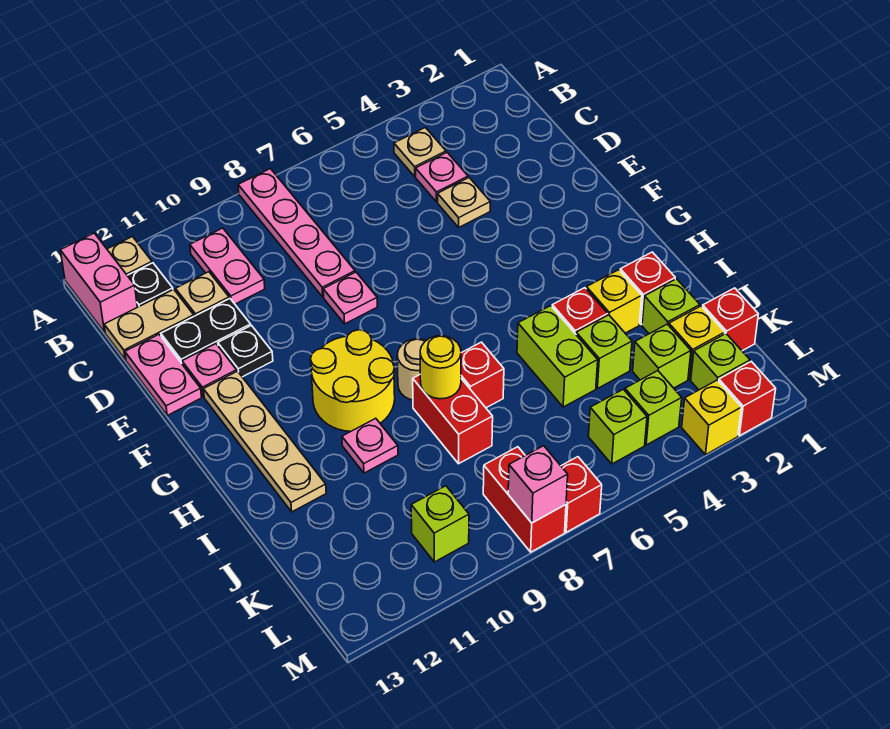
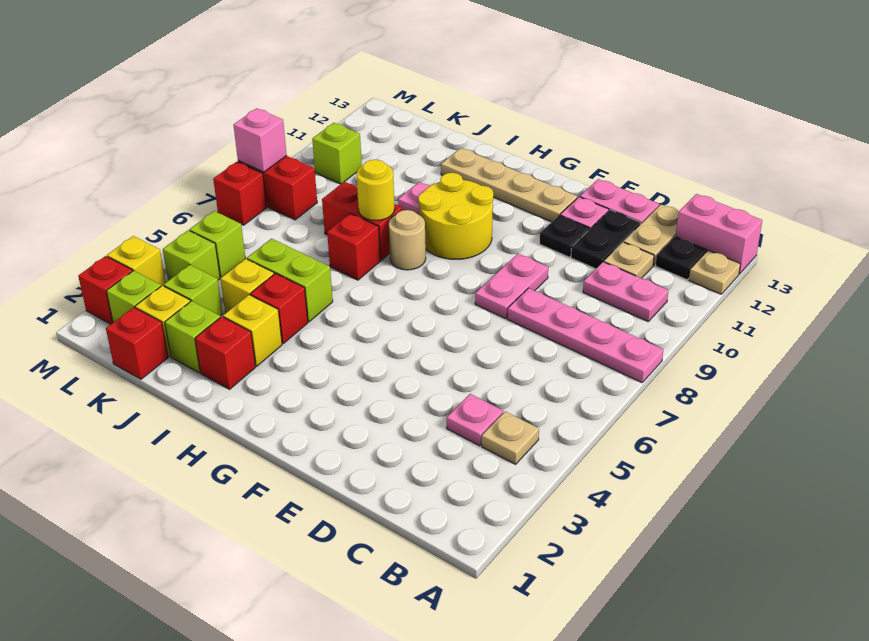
tan plate D4 level 1 -> none
pink plate E8 level 1 -> pink plate E8:E9 level 1
lime brick J4 level 1 -> yellow brick J4 level 1

